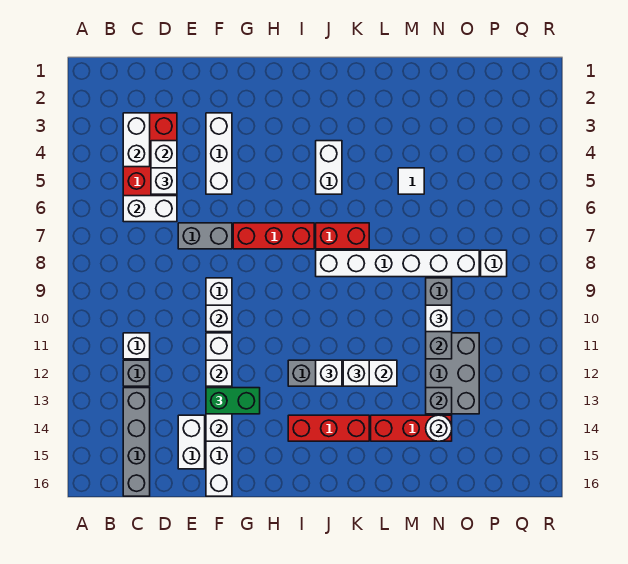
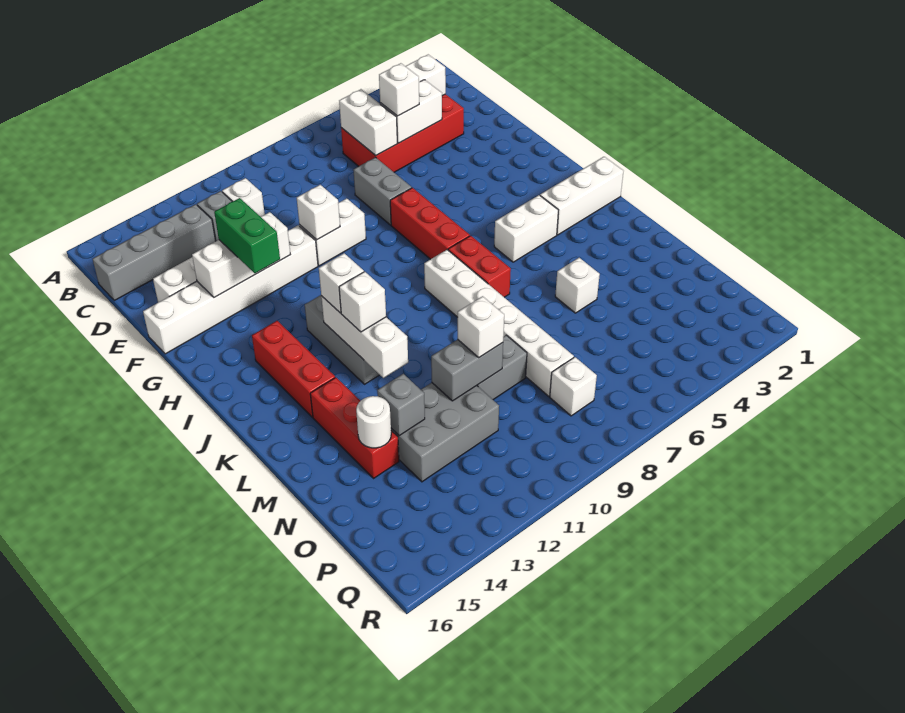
white brick F3:F5 level 1 -> white brick J1:J3 level 1
white tile M5 level 1 -> white brick M5 level 1

